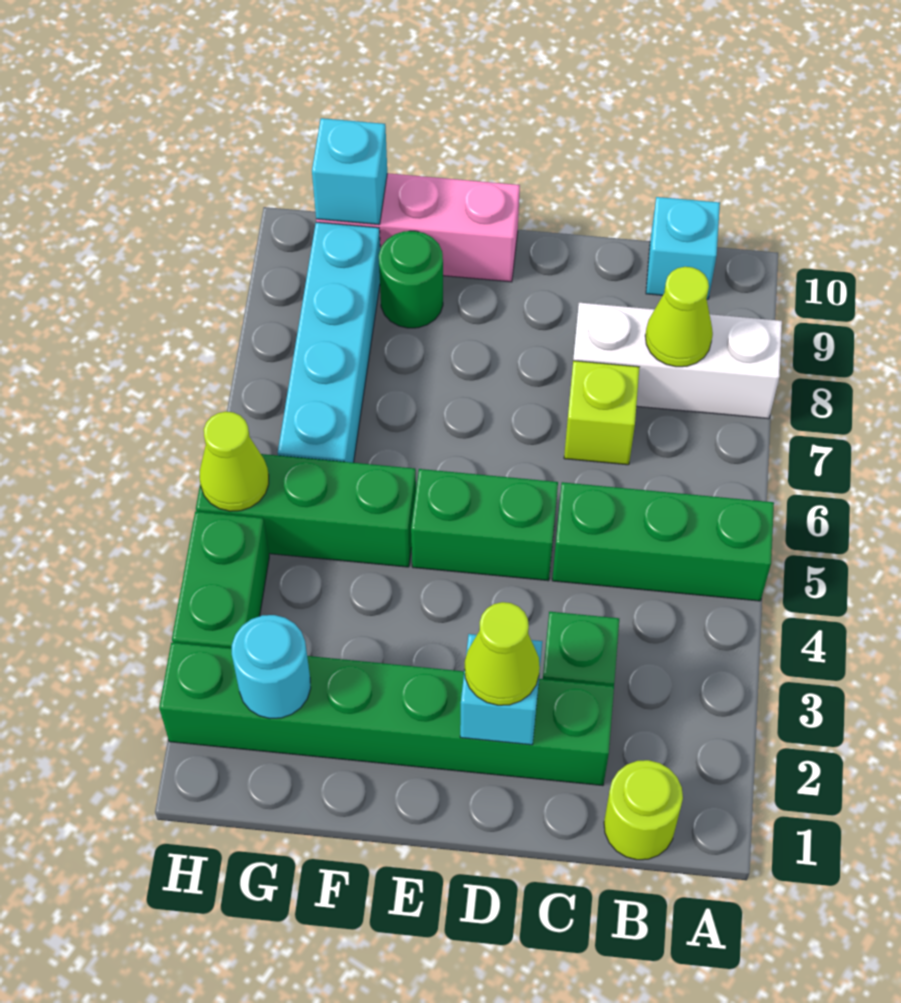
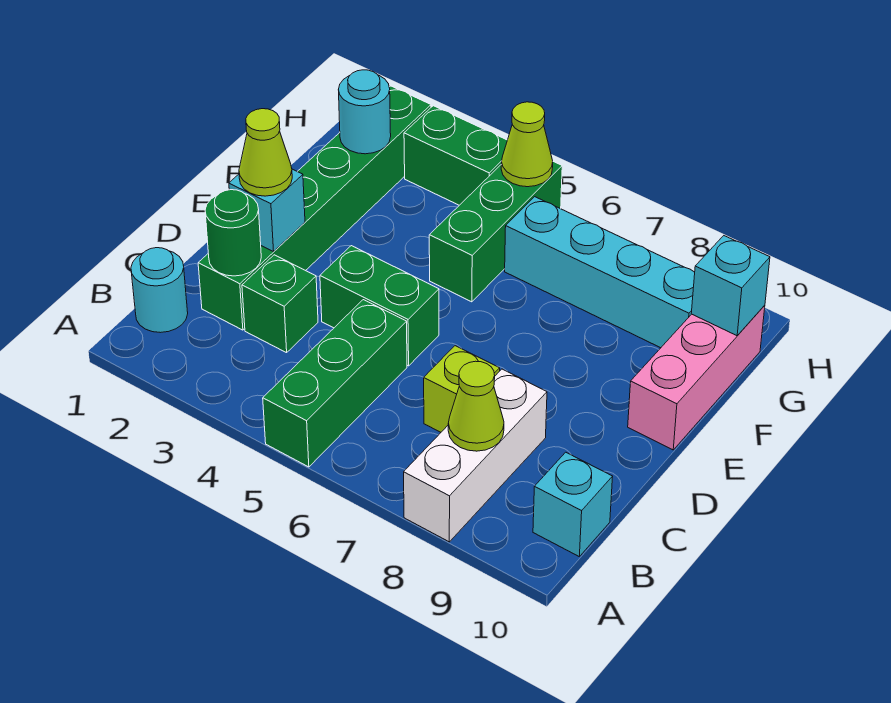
lime round brick B1 level 1 -> cyan round brick B1 level 1
green brick D5:E5 level 1 -> green brick D4:D5 level 1
green round brick F9 level 1 -> green round brick C2 level 2

